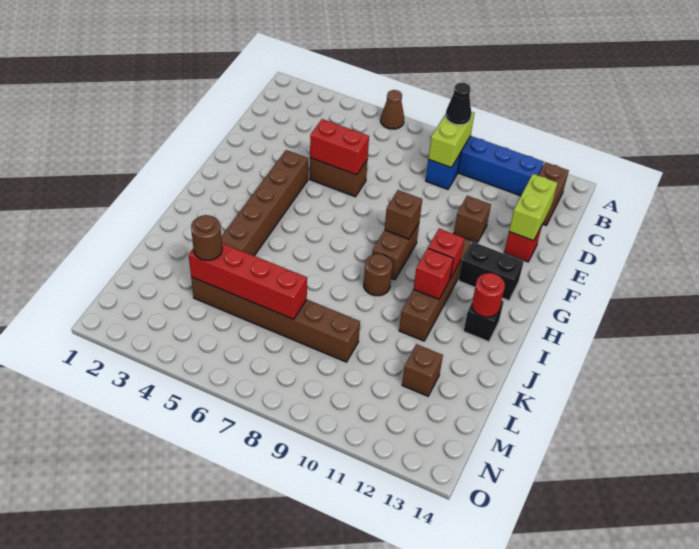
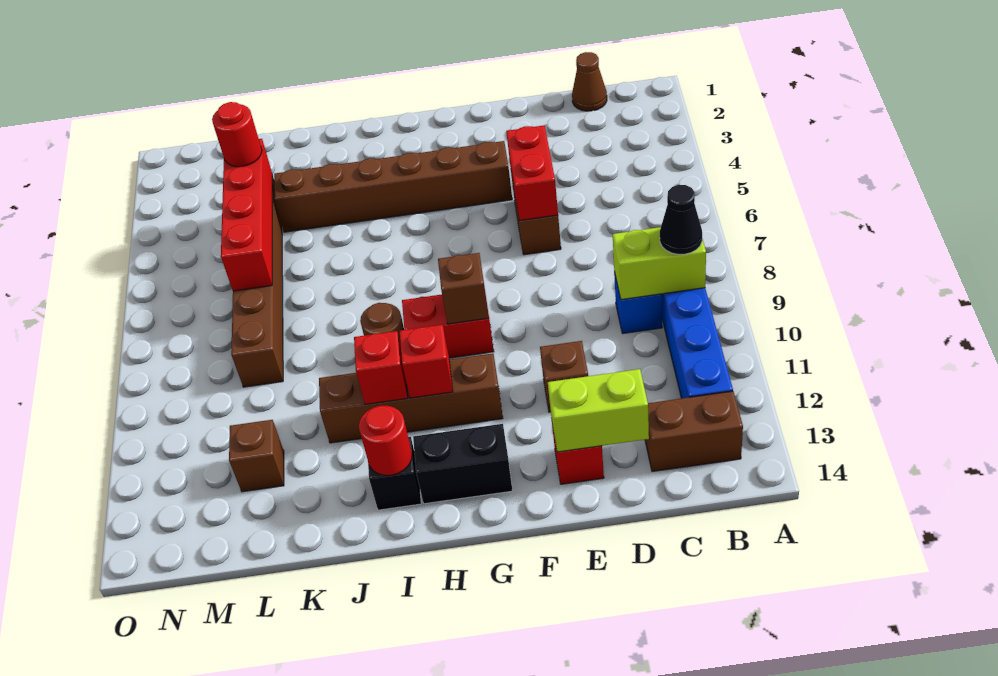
brown cone A6 level 1 -> brown cone C1 level 1
brown brick G9:H9 level 1 -> red brick G9:H9 level 1
black brick G12:G13 level 1 -> black brick G13:H13 level 1
brown round brick L4 level 3 -> red round brick L4 level 3

